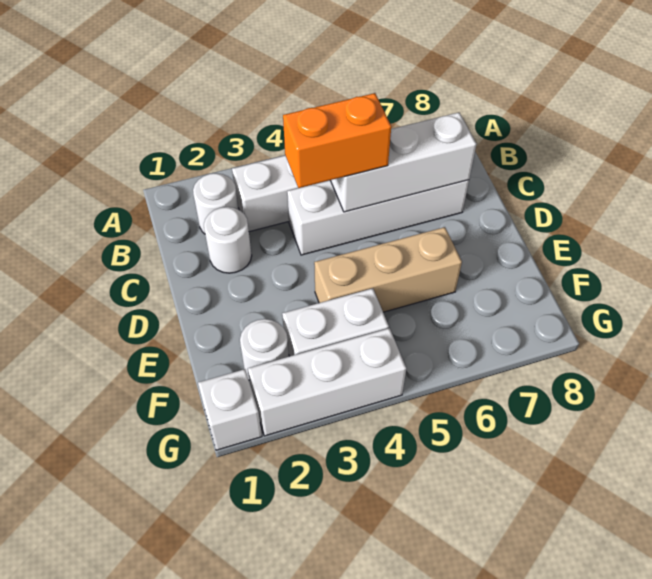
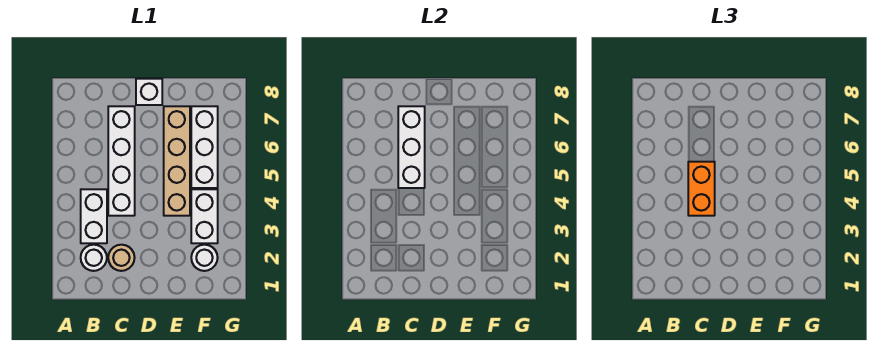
white round brick C2 level 1 -> tan round brick C2 level 1
tan brick E4:E6 level 1 -> tan brick E4:E7 level 1
white brick G1 level 1 -> white brick D8 level 1
white brick G2:G4 level 1 -> white brick F5:F7 level 1

